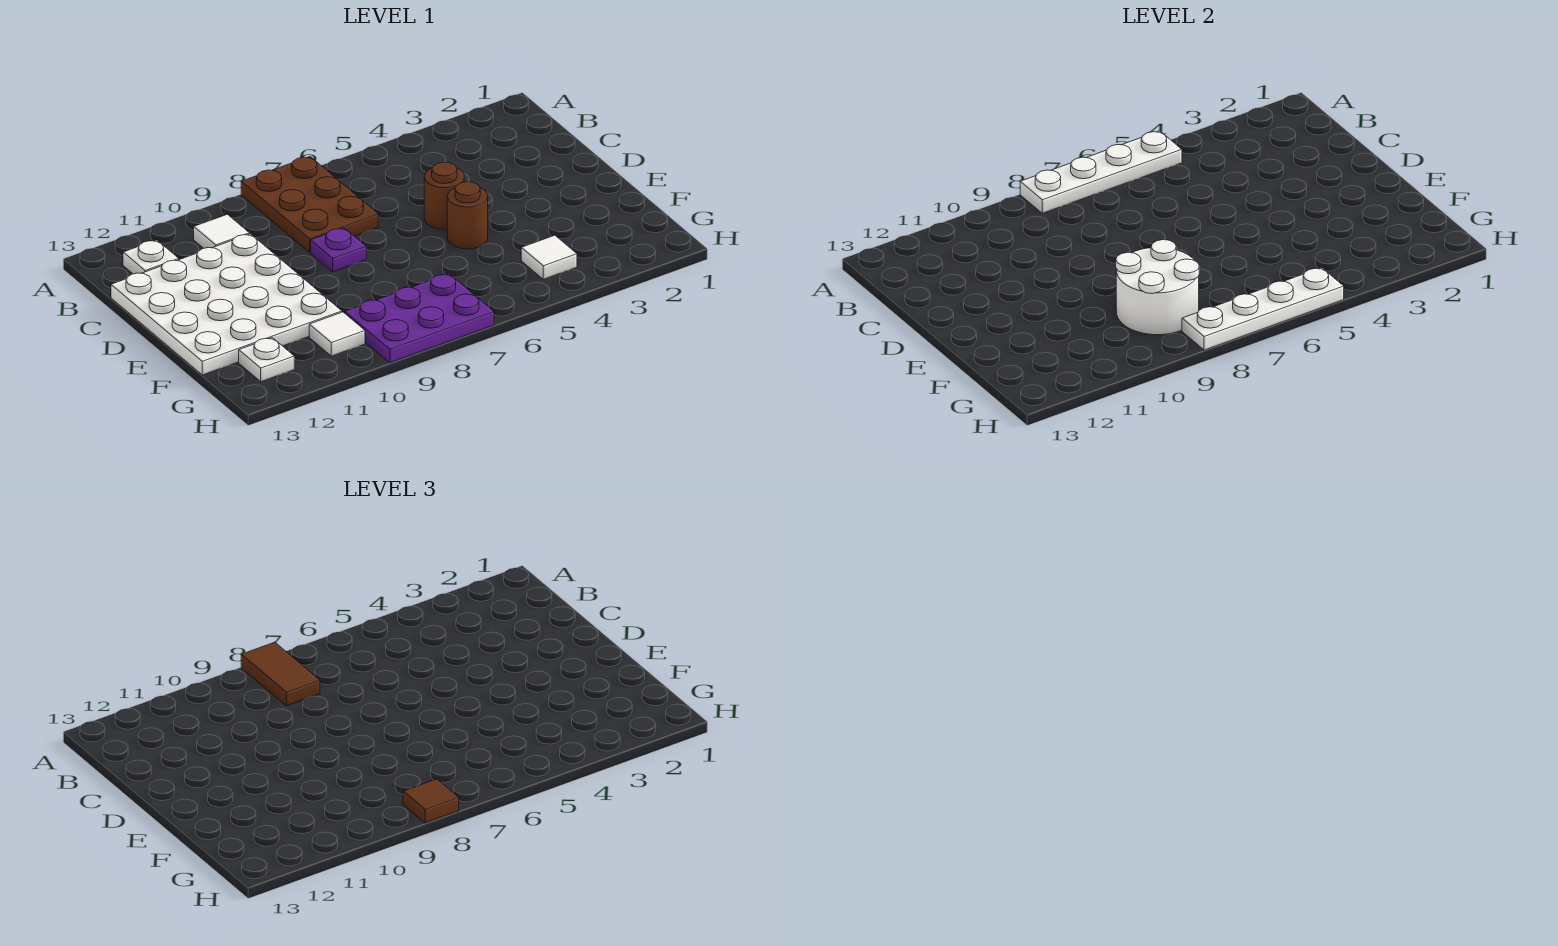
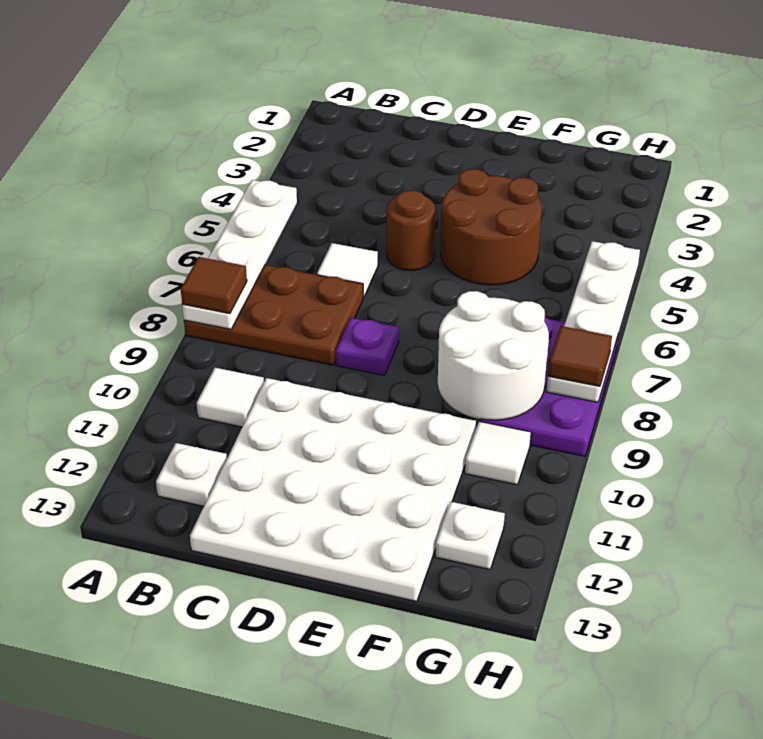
brown tile A8:B8 level 3 -> brown tile A8 level 3
brown round brick E5 level 1 -> brown round brick E4:F5 level 1
white tile G4 level 1 -> white tile C6 level 1

